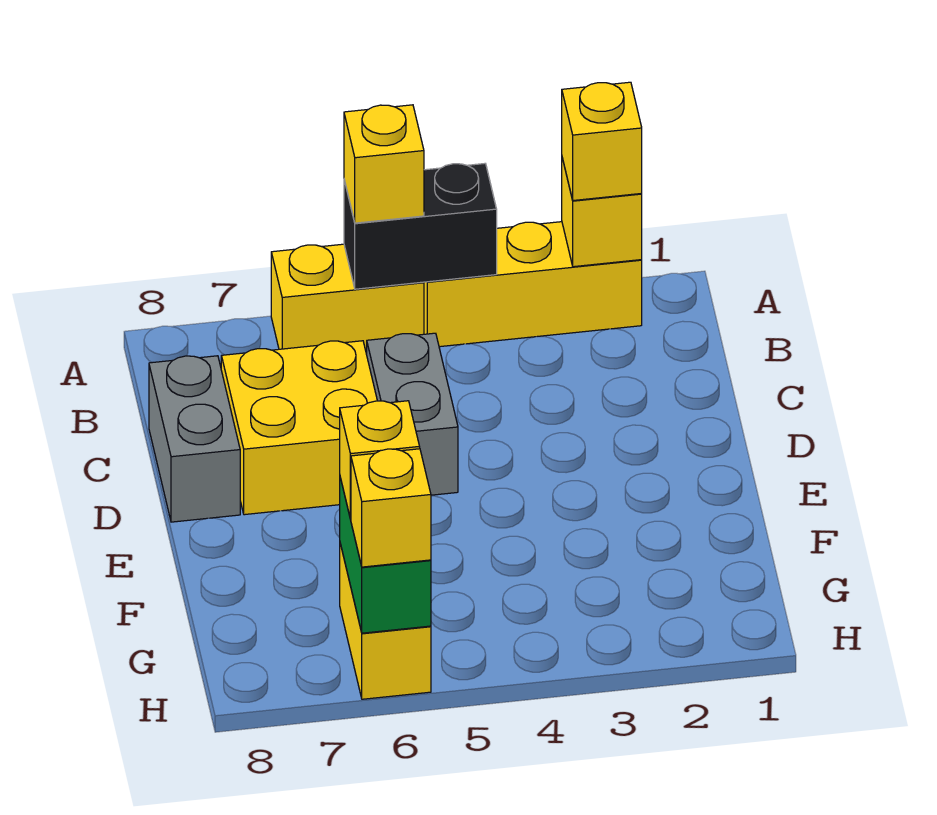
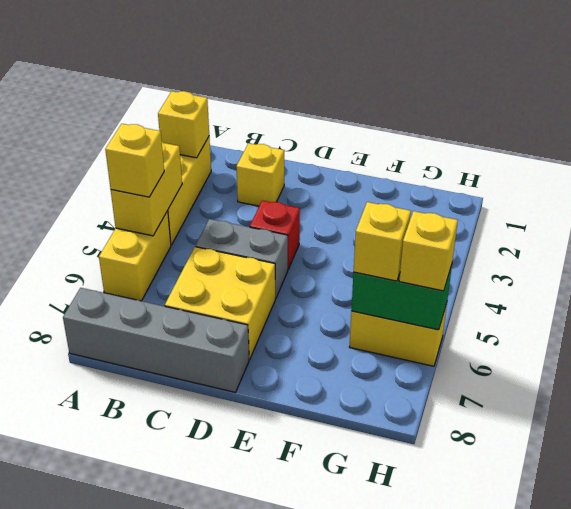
yellow brick A2 level 3 -> yellow brick C2 level 1
black brick A4:A5 level 2 -> yellow brick A4:A5 level 2
grey brick C8:D8 level 1 -> grey brick A8:D8 level 1
none -> red brick D4 level 1

